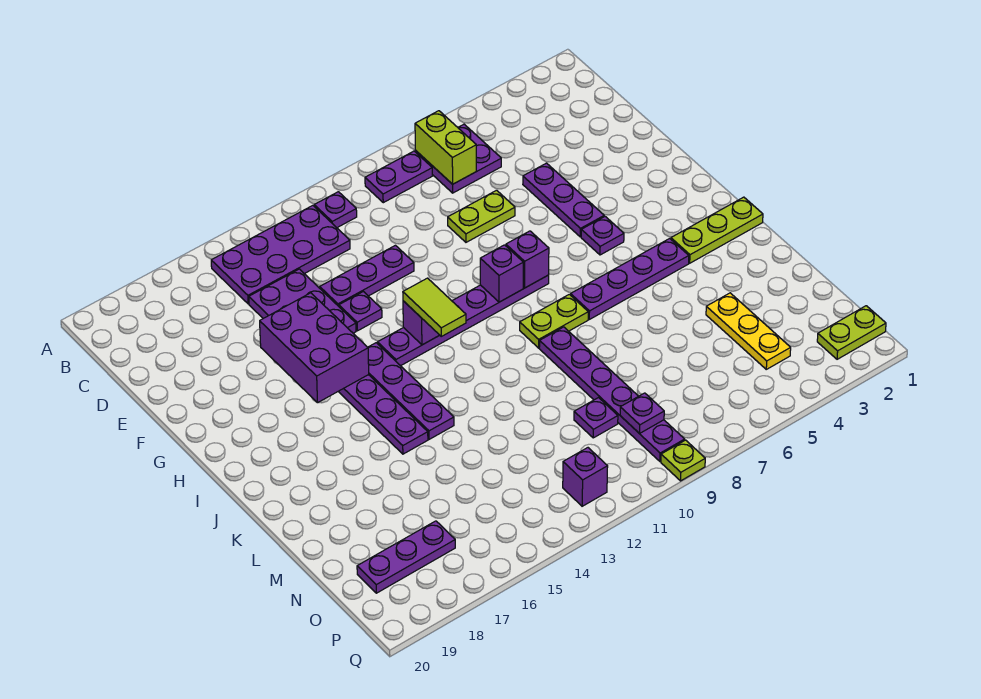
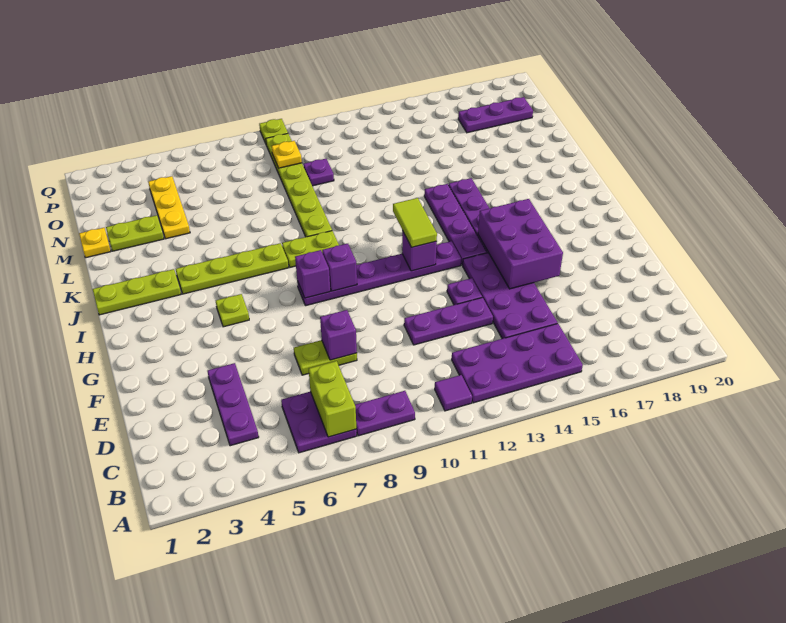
purple plate B11 level 1 -> purple tile B11 level 1
purple plate D14:F15 level 1 -> purple plate D14:G15 level 1
purple plate E5:G5 level 1 -> purple plate C4:E4 level 1
purple plate H5 level 1 -> lime plate H5 level 1
purple plate J4:J7 level 1 -> lime plate J4:J7 level 1
purple plate K9:P9 level 1 -> lime plate K9:P9 level 1
none -> yellow plate M1 level 1
purple plate O9 level 2 -> yellow plate O9 level 2
lime plate P1:P2 level 1 -> lime plate M2:M3 level 1
purple brick P12 level 1 -> purple brick E8 level 2

